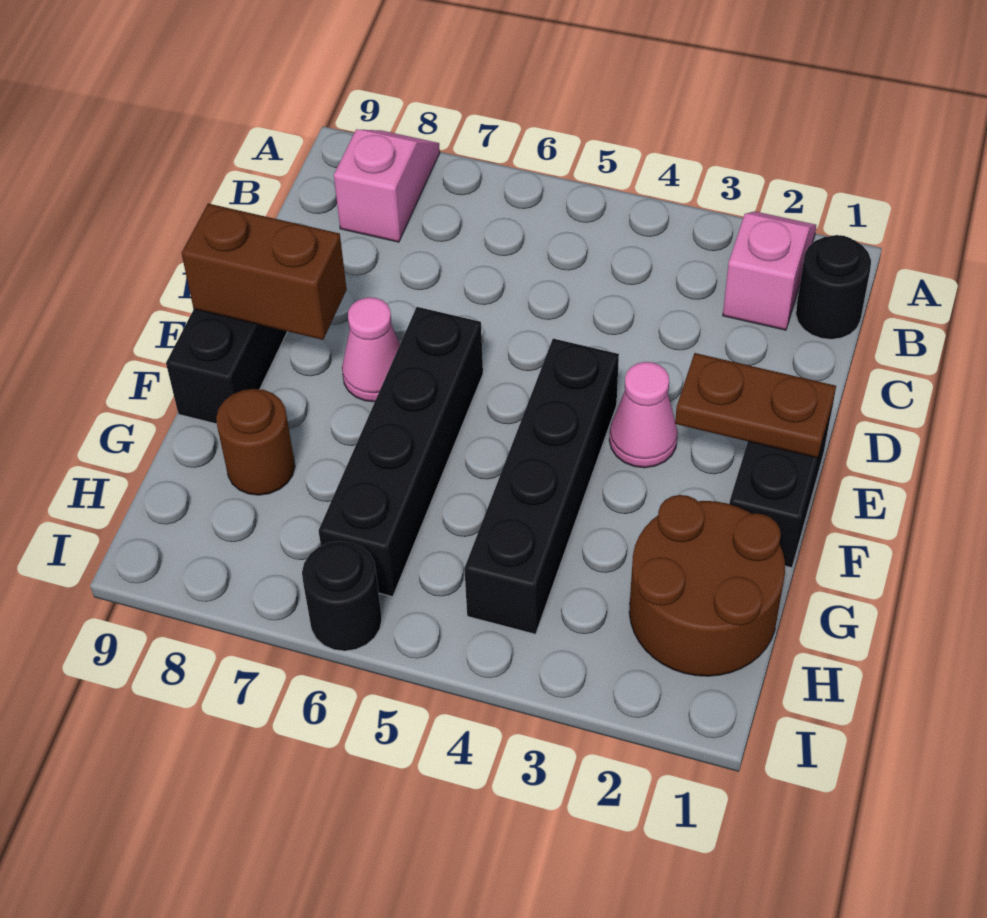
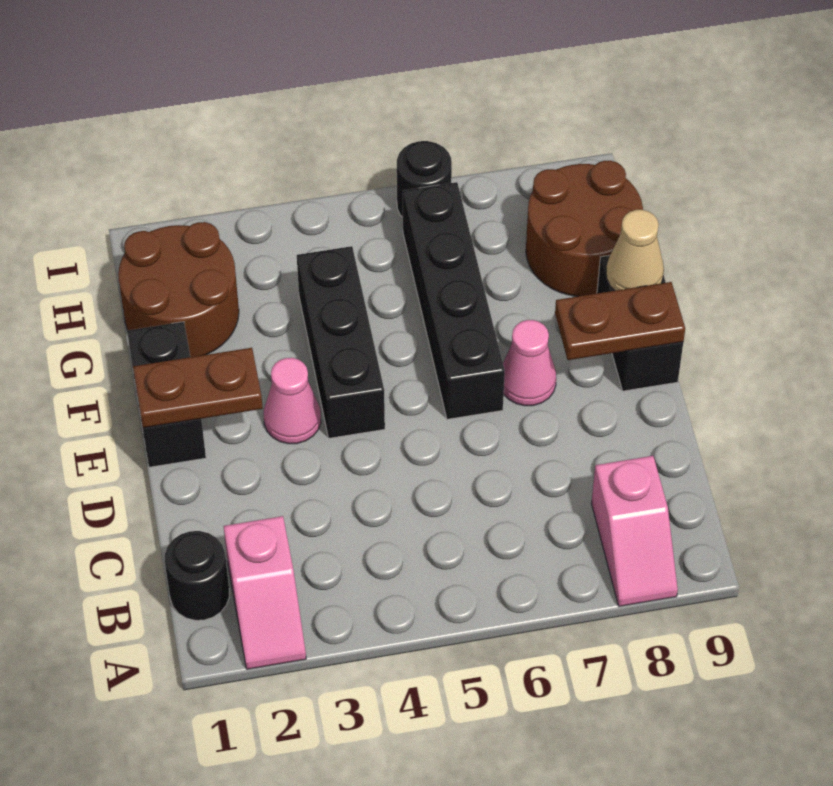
black brick E4:H4 level 1 -> black brick E4:G4 level 1
brown brick E8:E9 level 2 -> brown plate E8:E9 level 2
none -> tan cone F9 level 2
brown round brick G8 level 1 -> brown round brick G8:H9 level 1

